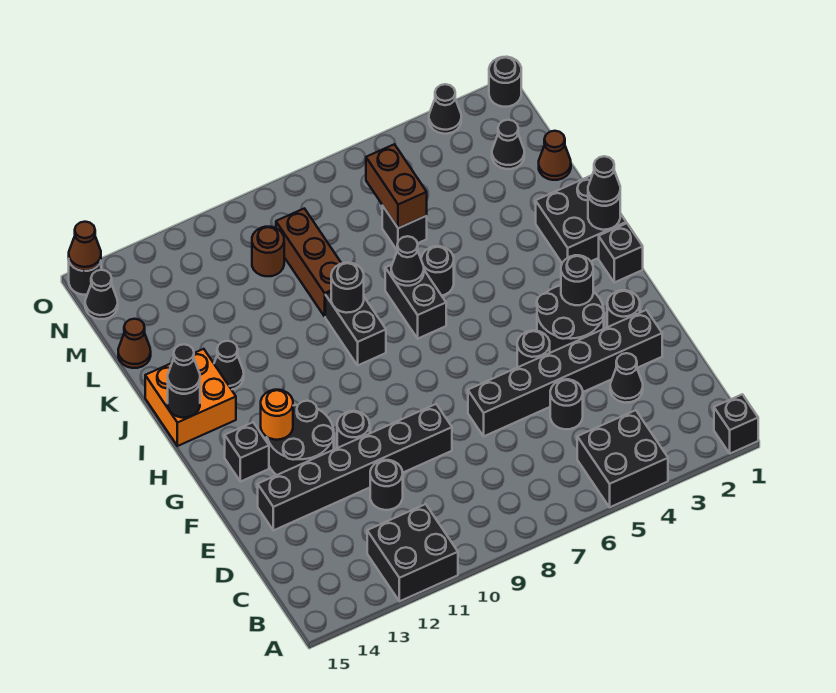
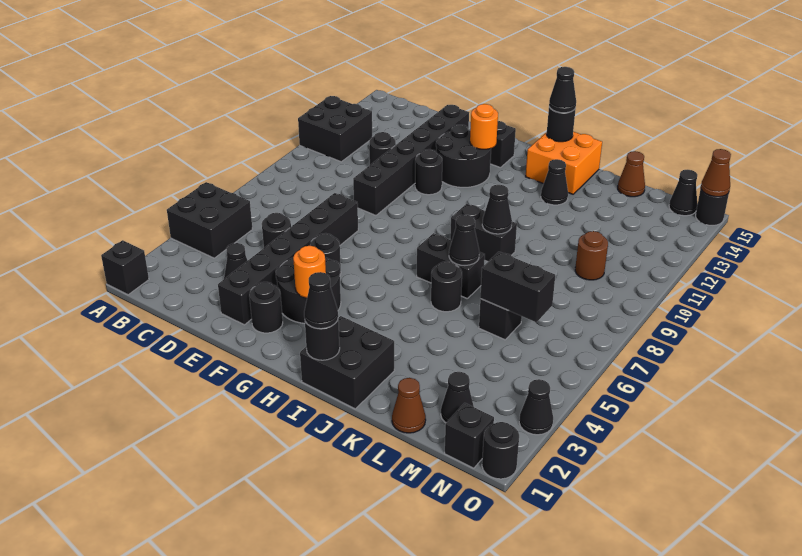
black round brick G3 level 2 -> orange round brick G3 level 2
black brick H1 level 1 -> black brick N1 level 1
black round brick J9 level 2 -> black cone J9 level 2
brown brick K9:M9 level 1 -> none
brown brick L6:M6 level 2 -> black brick L6:M6 level 2

